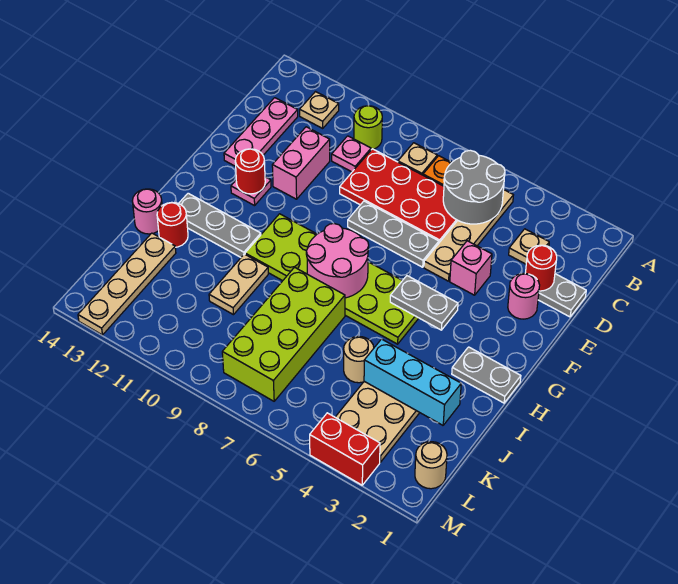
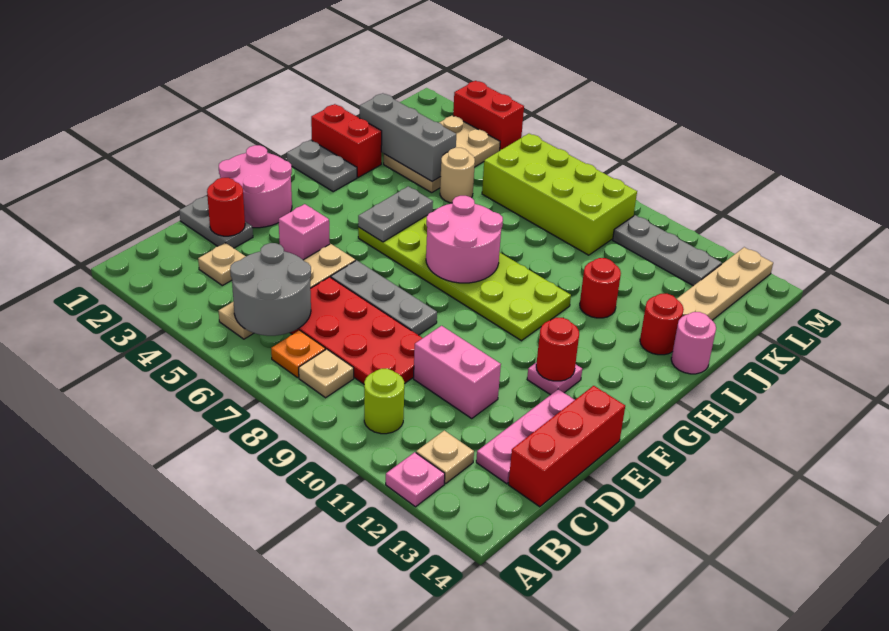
pink plate C10 level 1 -> pink plate A12 level 1
none -> red brick C14:E14 level 1
pink brick D11:E11 level 1 -> pink brick D10:D11 level 1
pink round brick E2 level 1 -> pink round brick E1:F2 level 1
grey plate G4:G5 level 2 -> grey plate G5:H5 level 2
grey plate H11:H13 level 1 -> grey plate L10:L12 level 1
none -> red brick I1:I2 level 1
lime brick I7:L8 level 1 -> lime brick K6:L9 level 1
tan plate I10:J10 level 1 -> none
none -> red round brick I11 level 1
cyan brick J2:J4 level 2 -> grey brick J2:J4 level 2
tan round brick L1 level 1 -> none

